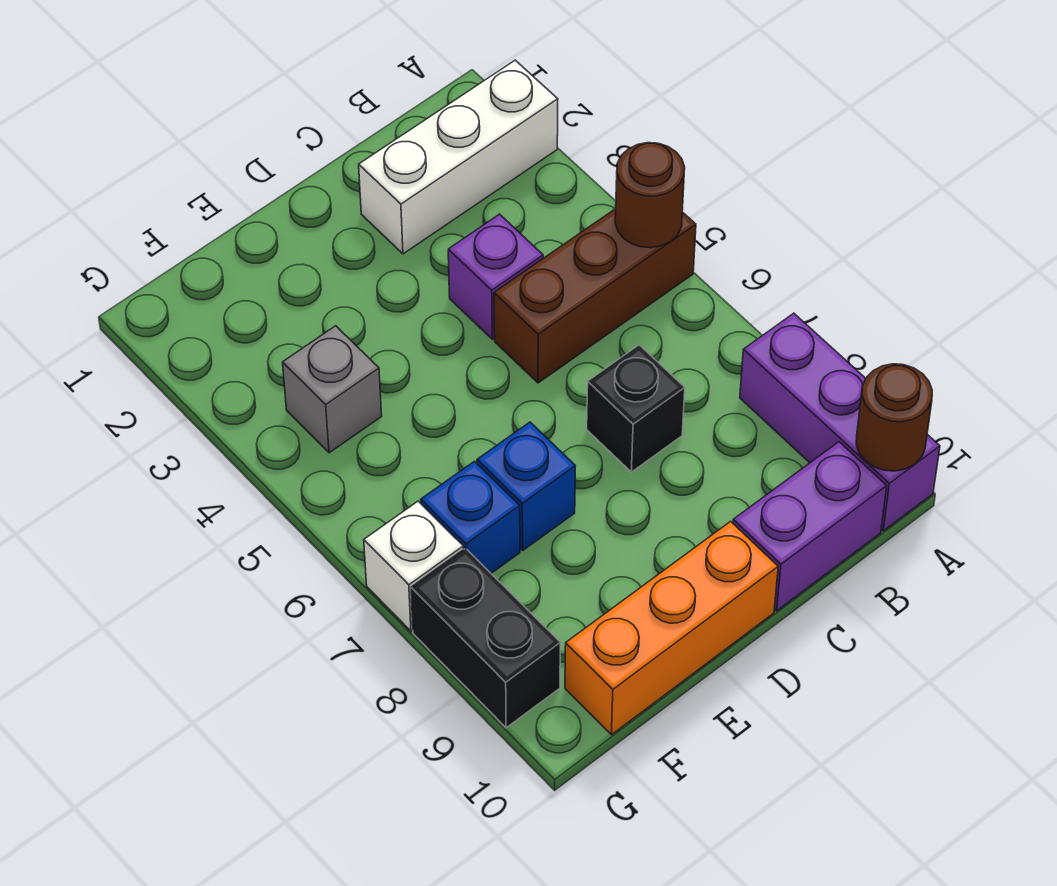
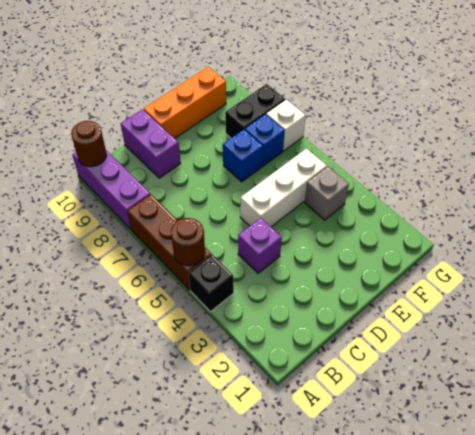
white brick A2:C2 level 1 -> white brick D5:F5 level 1
brown brick A5:C5 level 1 -> brown brick A5:A7 level 1
purple brick B10:C10 level 1 -> purple brick C9:C10 level 1
black brick C7 level 1 -> black brick A4 level 1
black brick G8:G9 level 1 -> black brick F8:G8 level 1

